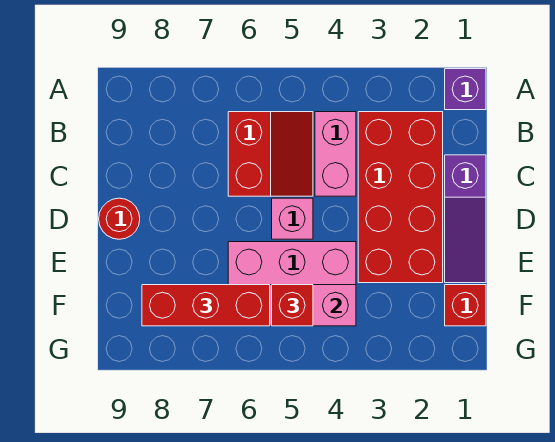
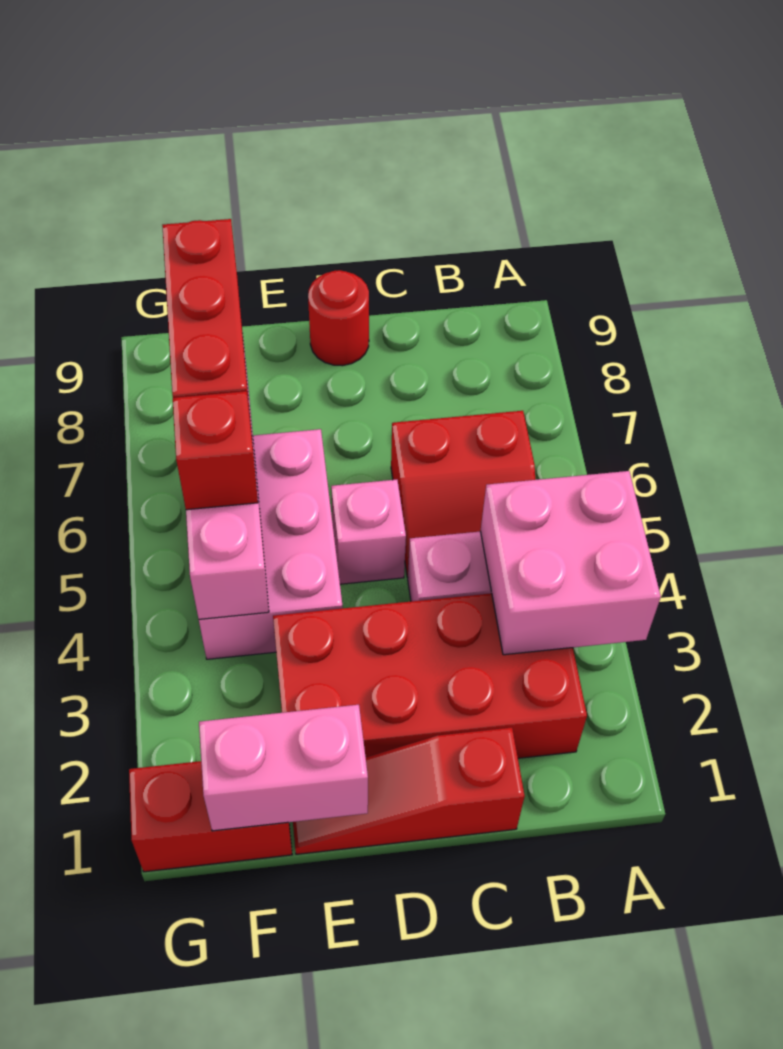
purple brick A1 level 1 -> none
none -> pink brick A3:B4 level 2
purple slope C1:E1 level 1 top C -> red slope C1:E1 level 1 top C
none -> pink brick E1:F1 level 2
red brick F1 level 1 -> red brick F1:G1 level 1

